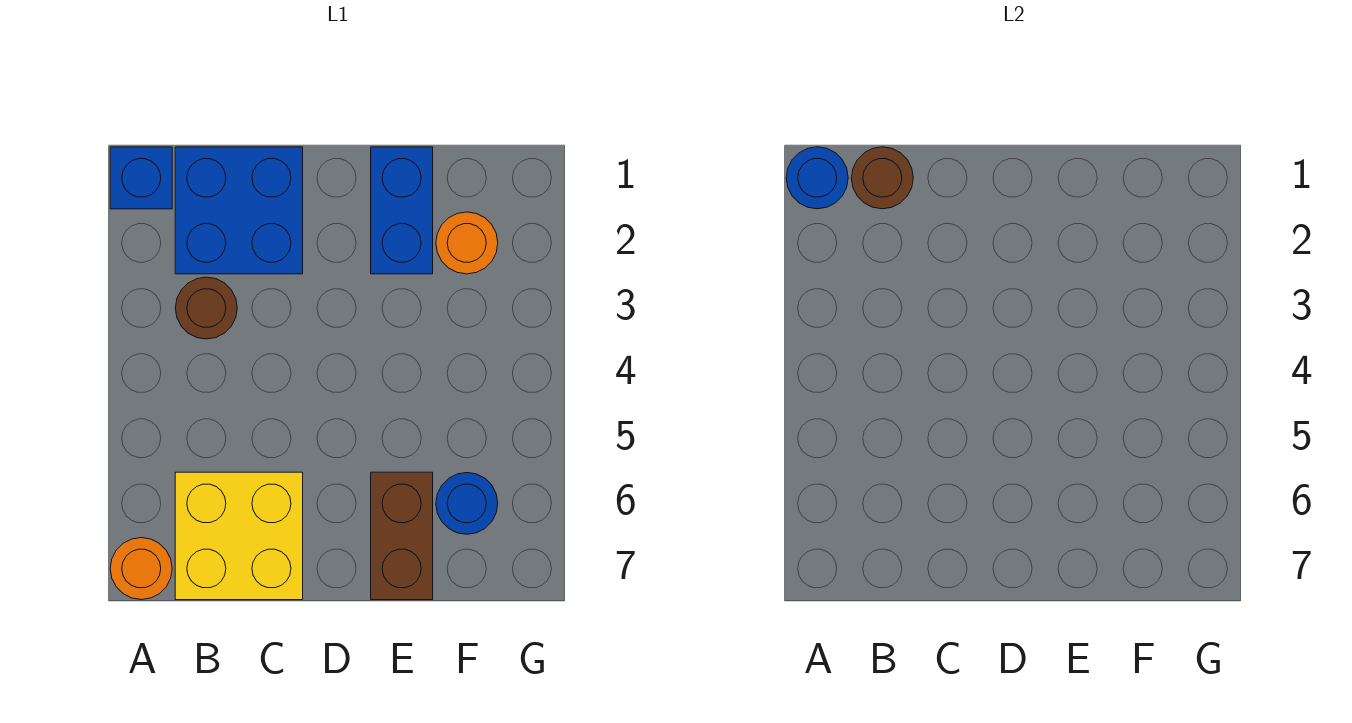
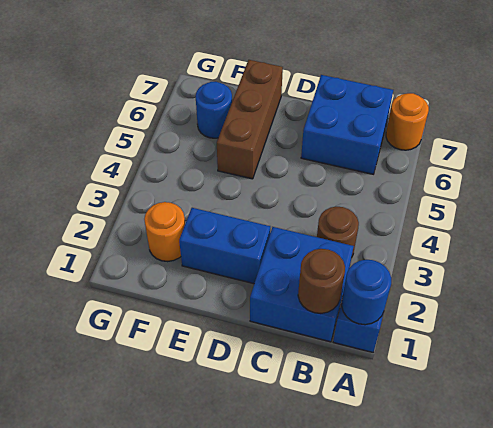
yellow brick B6:C7 level 1 -> blue brick B6:C7 level 1
blue brick E1:E2 level 1 -> blue brick D2:E2 level 1
brown brick E6:E7 level 1 -> brown brick E5:E7 level 1

